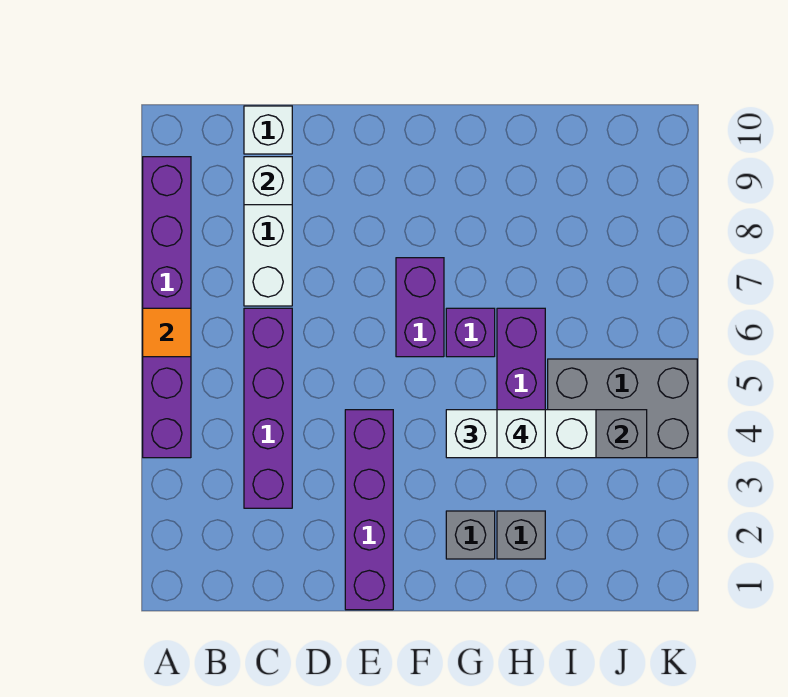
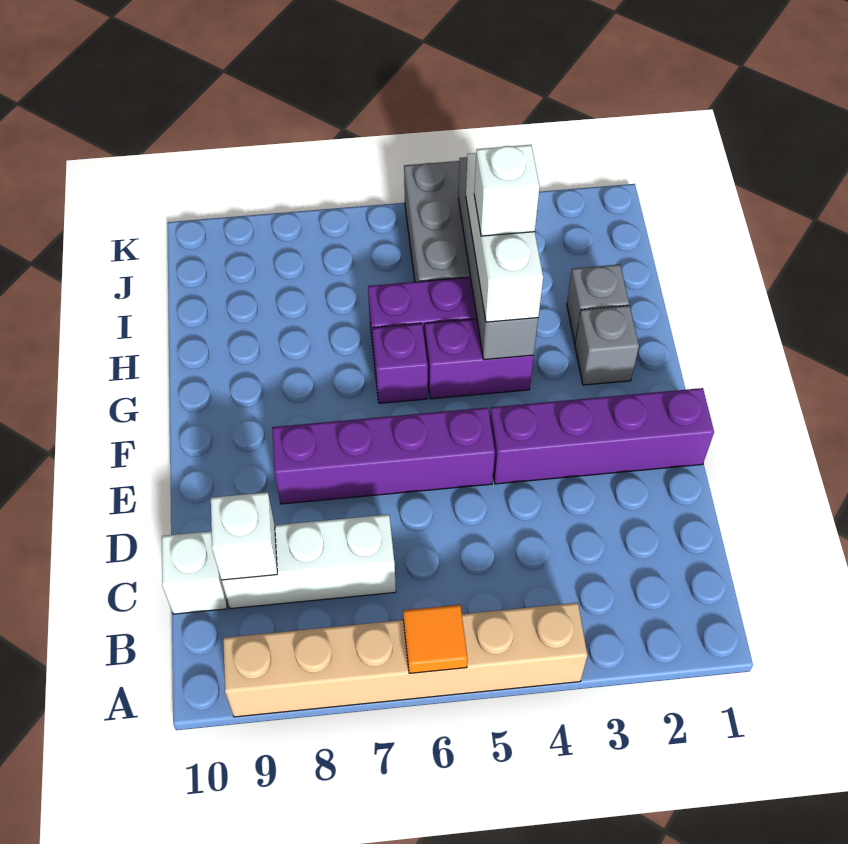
purple brick A4:A9 level 1 -> tan brick A4:A9 level 1
purple brick C3:C6 level 1 -> purple brick E5:E8 level 1
purple brick F6:F7 level 1 -> purple brick G4:G5 level 1

